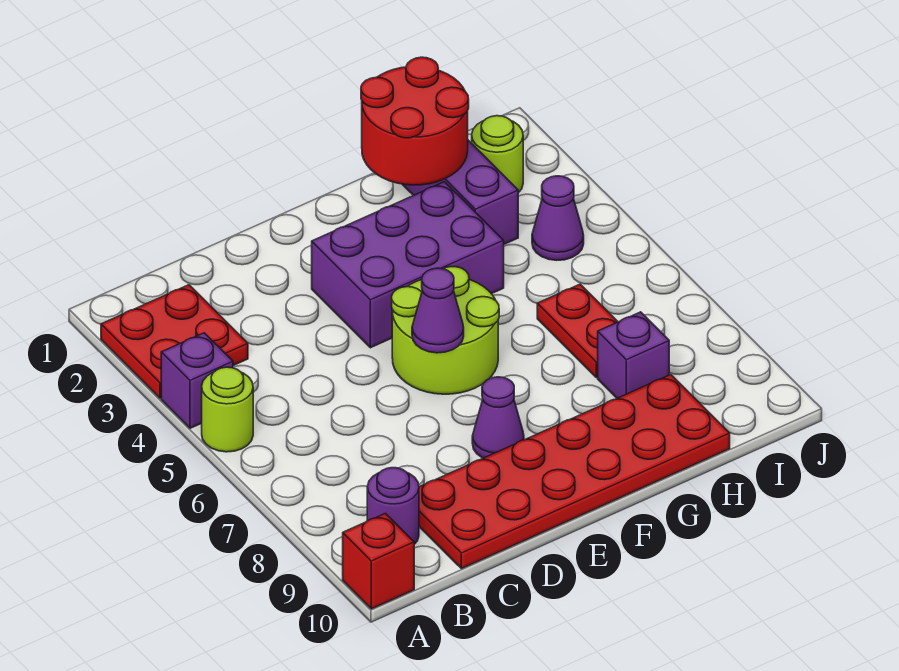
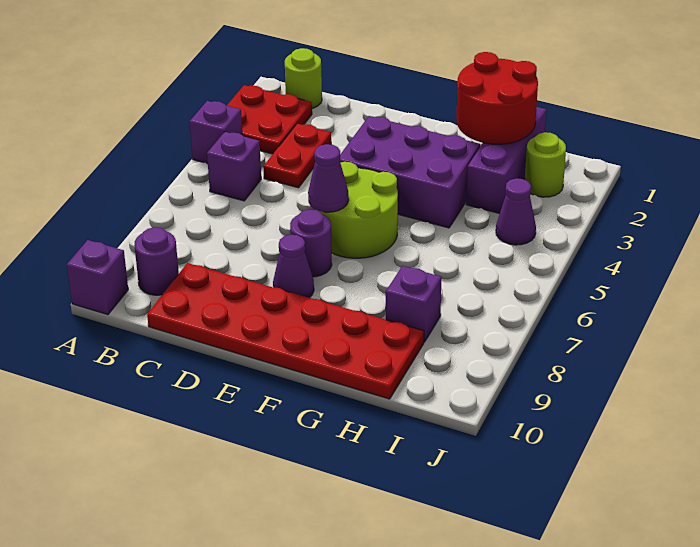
lime round brick A5 level 1 -> lime round brick B1 level 1
red brick A10 level 1 -> purple brick A10 level 1
none -> purple brick B5 level 1
none -> purple round brick E7 level 1
red plate H6:H7 level 1 -> red plate C3:C4 level 1

